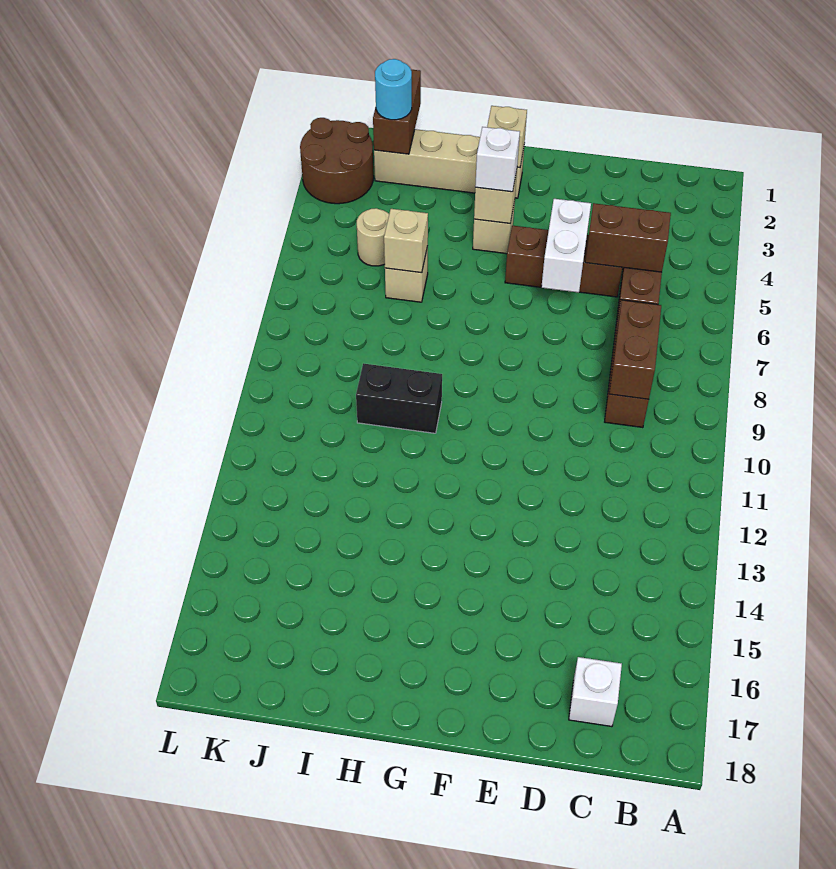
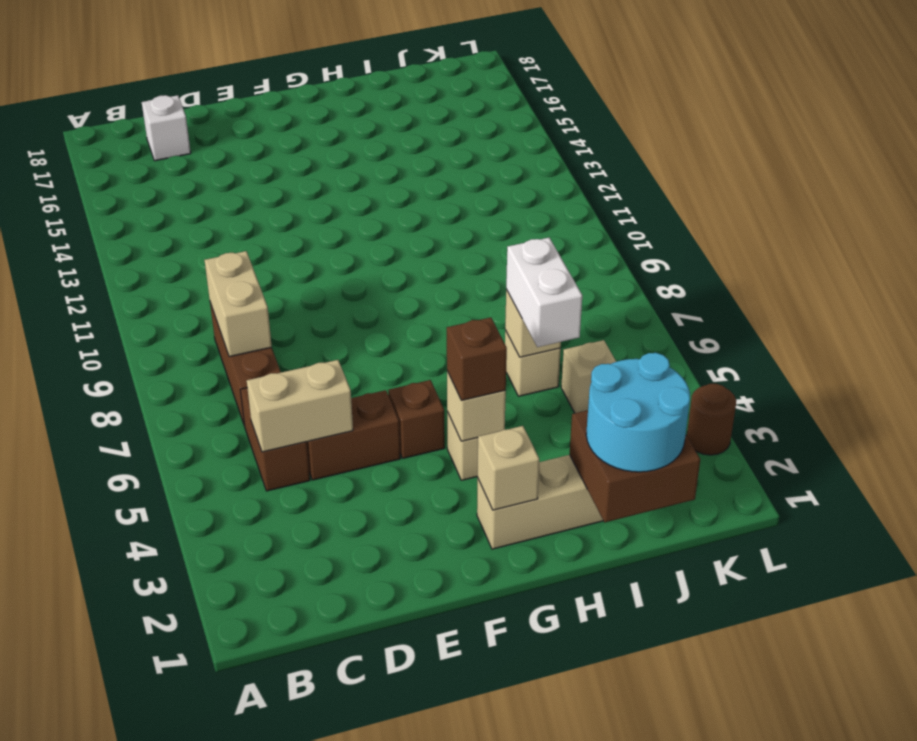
brown brick C5:D5 level 2 -> tan brick C5:D5 level 2
brown brick C8:C9 level 2 -> tan brick C8:C9 level 2
white brick E5:E6 level 2 -> white brick I5:I6 level 3
white brick G4 level 3 -> brown brick G4 level 3
black brick H10:I10 level 1 -> none
brown brick J1:J2 level 2 -> brown brick I1:J2 level 2
cyan round brick J2 level 3 -> cyan round brick I1:J2 level 3
tan round brick J5 level 1 -> tan brick J5 level 1
brown round brick K2:L3 level 1 -> brown round brick L3 level 1

